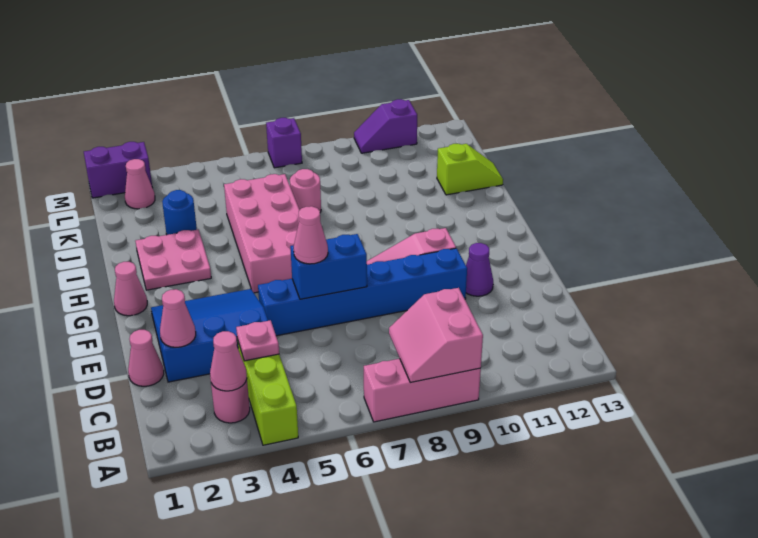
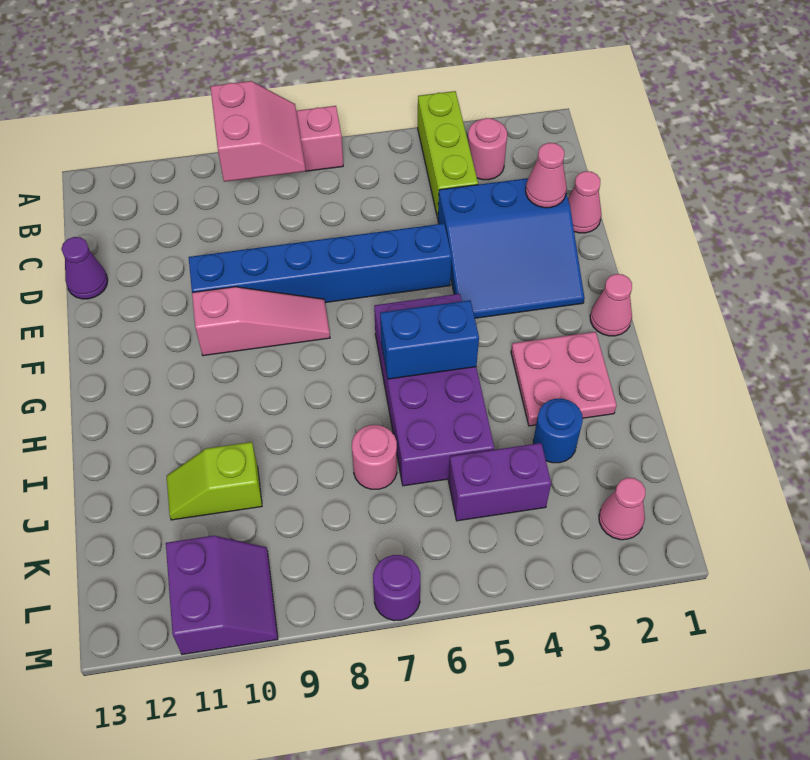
pink cone B3 level 2 -> none
pink plate C4 level 2 -> none
blue brick E6:E7 level 2 -> blue brick H5:H6 level 2
pink cone E6 level 3 -> none
purple cone E11 level 1 -> purple cone D13 level 1
pink brick G5:J6 level 1 -> purple brick G5:J6 level 1
lime slope J12:J13 level 1 top 12 -> lime slope J10:J11 level 1 top 10
purple brick M1:M2 level 1 -> purple brick K4:K5 level 1
purple brick M7 level 1 -> purple round brick M7 level 1
purple slope M10:M11 level 1 top 11 -> purple slope L10:M11 level 1 top 11

